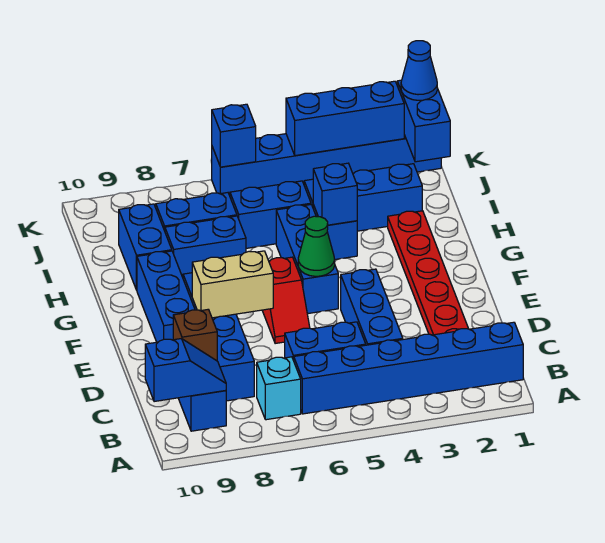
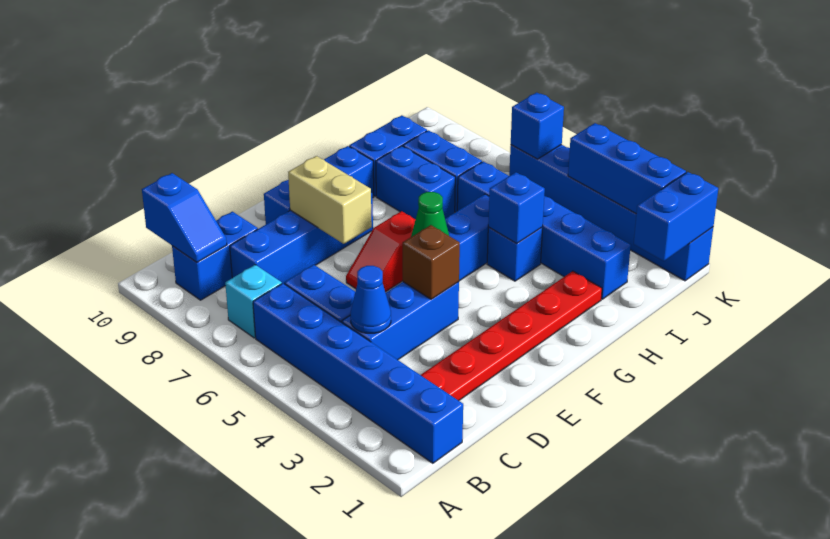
brown brick C9 level 2 -> brown brick E4 level 2
blue cone K1 level 3 -> blue cone C4 level 2

